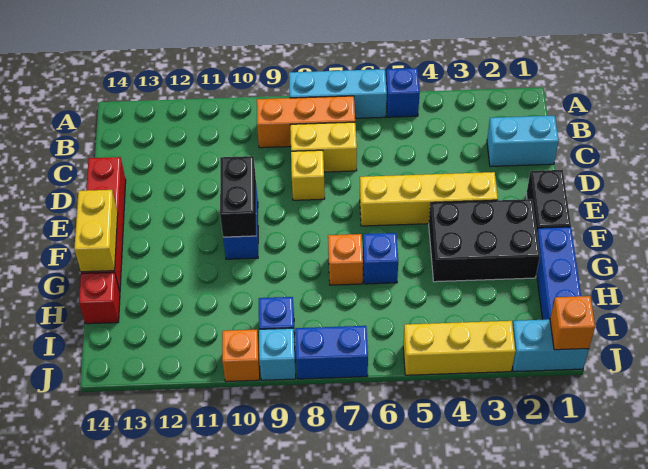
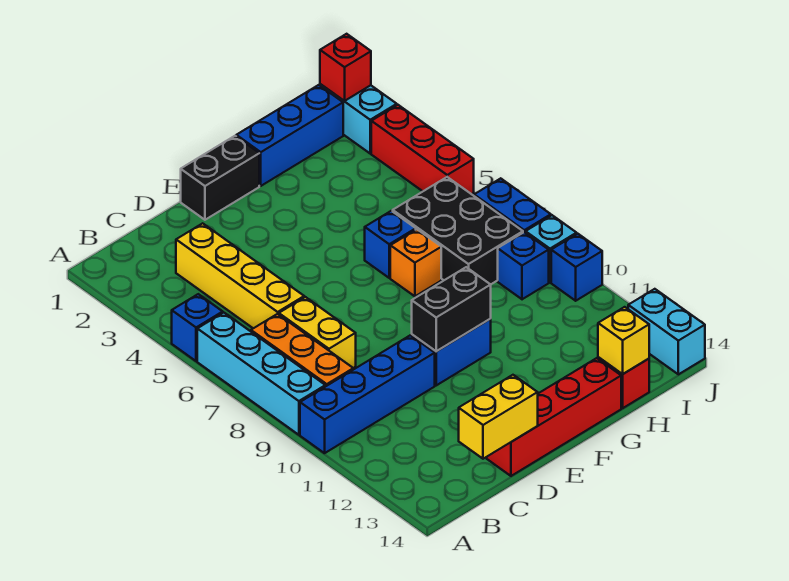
cyan brick A6:A8 level 1 -> cyan brick A6:A9 level 1
none -> blue brick A10:D10 level 1
cyan brick C1:C2 level 1 -> cyan brick J13:J14 level 1
yellow brick D8 level 1 -> yellow brick H14 level 2
yellow brick E3:E6 level 1 -> yellow brick C3:C6 level 1
black brick F2:G4 level 1 -> black brick H6:I8 level 1
yellow brick F14:G14 level 2 -> yellow brick C14:D14 level 2
orange brick J1 level 2 -> red brick J1 level 2
yellow brick J3:J5 level 1 -> red brick J3:J5 level 1
orange brick J10 level 1 -> blue brick J10 level 1

